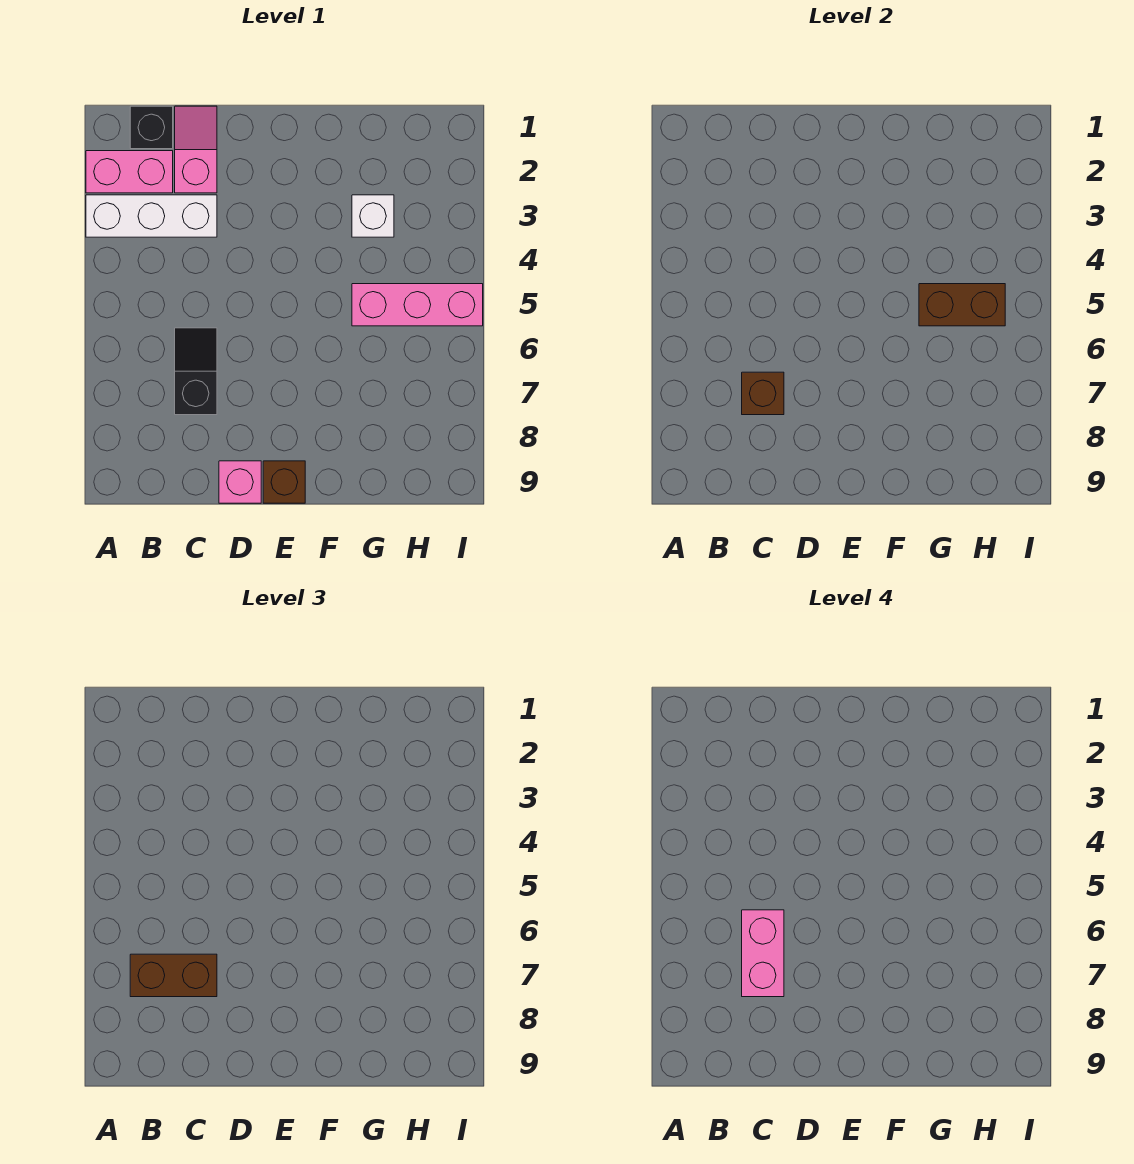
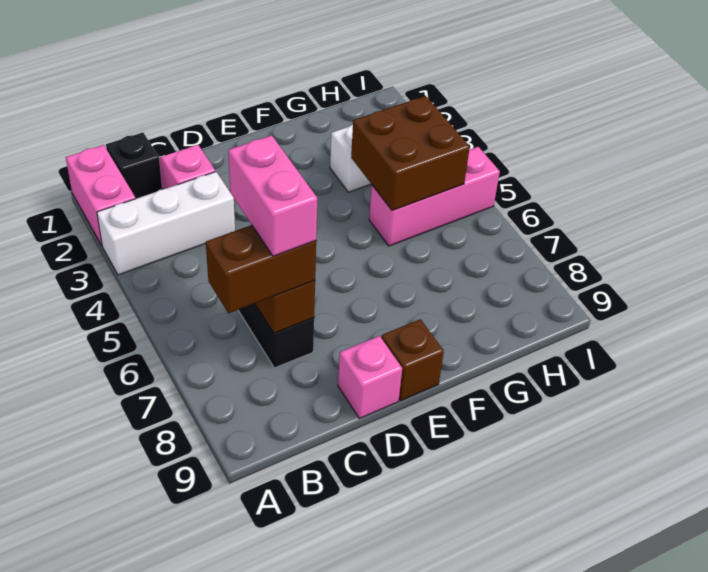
pink brick A2:B2 level 1 -> pink brick A1:A2 level 1
brown brick G5:H5 level 2 -> brown brick G4:H5 level 2

